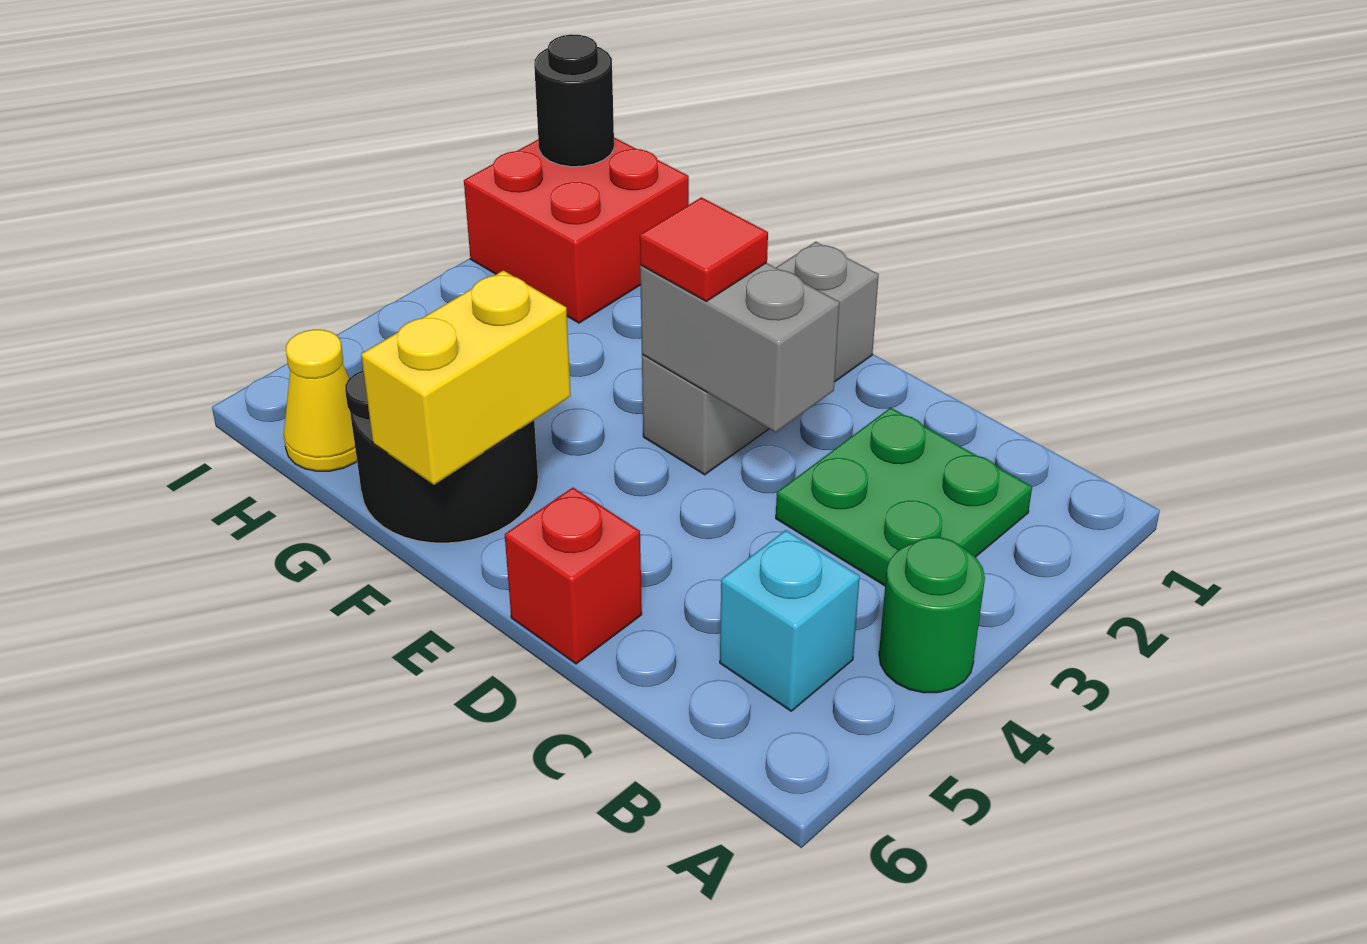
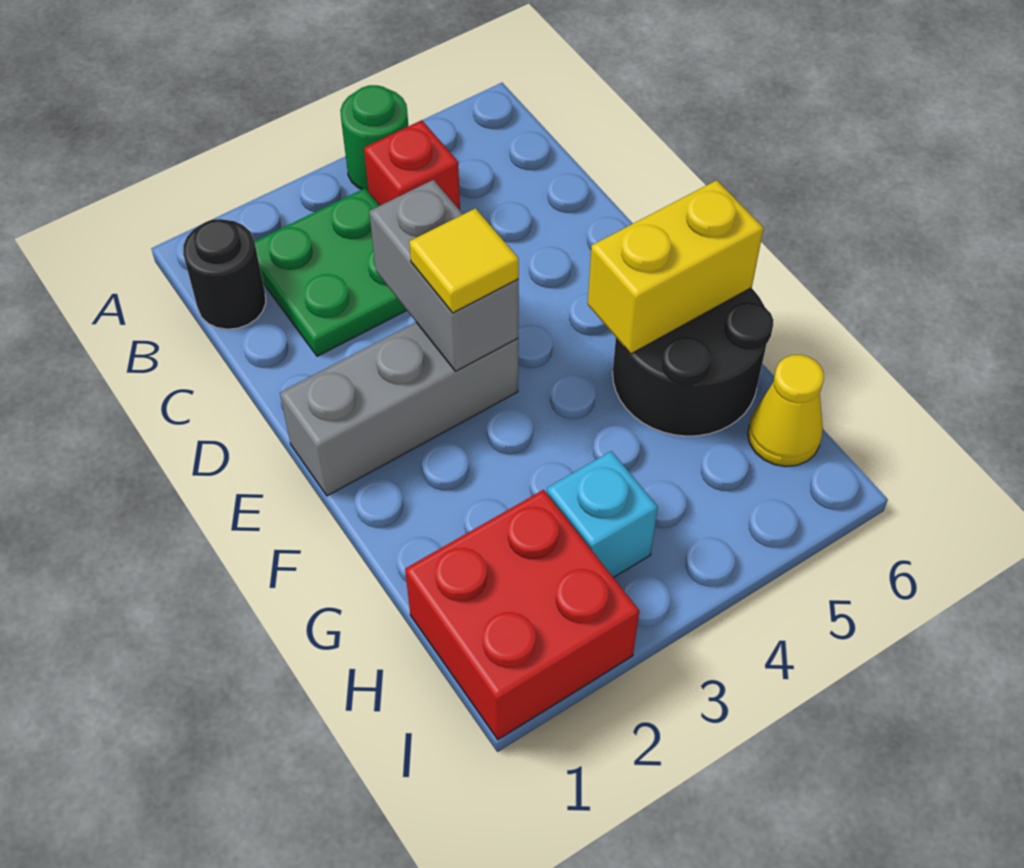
cyan brick B5 level 1 -> cyan brick H3 level 1
red brick D6 level 1 -> red brick B4 level 1
red tile E3 level 3 -> yellow tile E3 level 3
black round brick I1 level 2 -> black round brick B1 level 1

